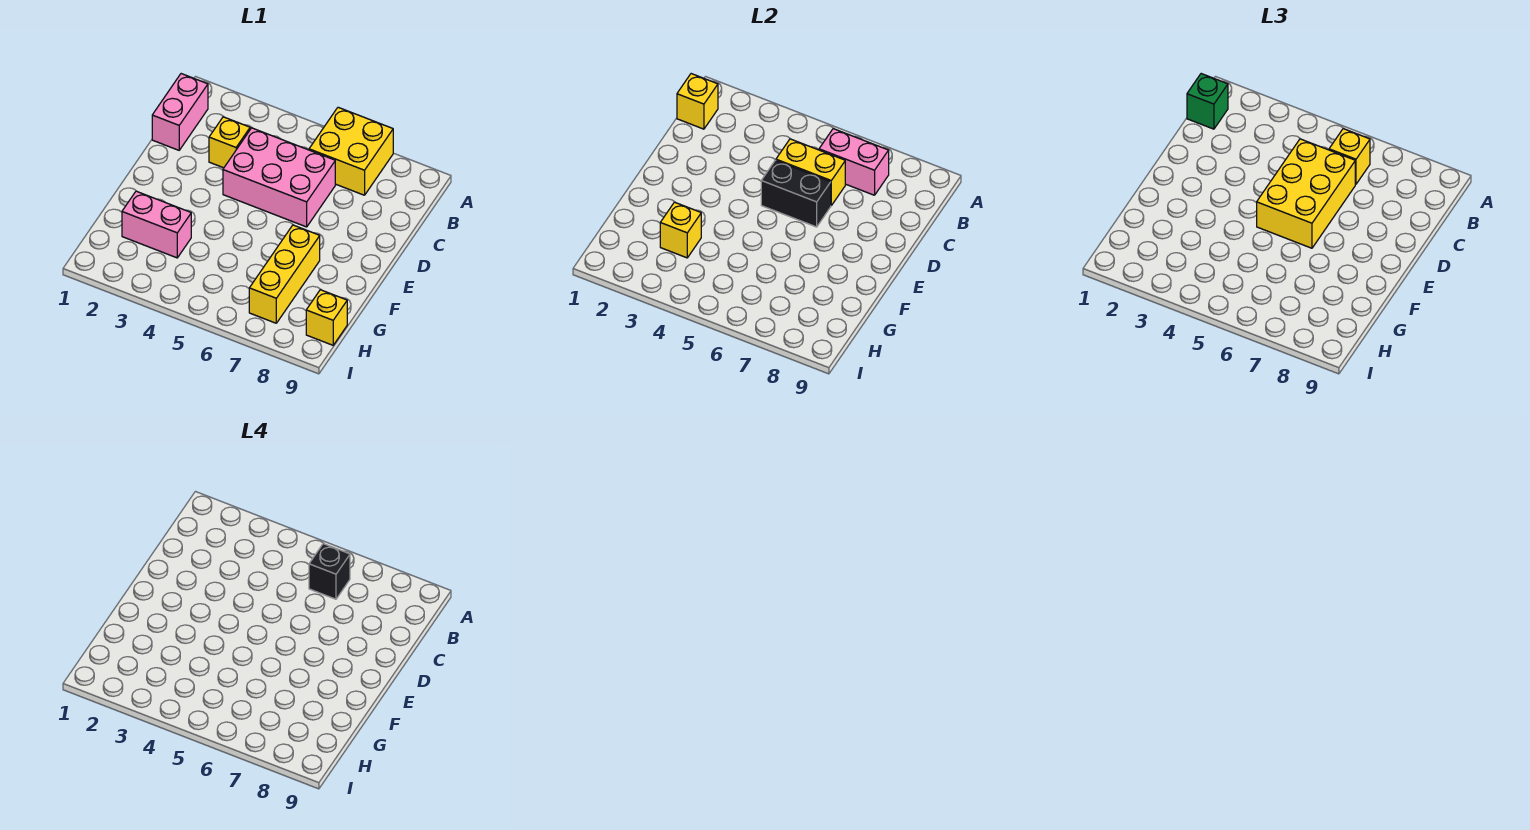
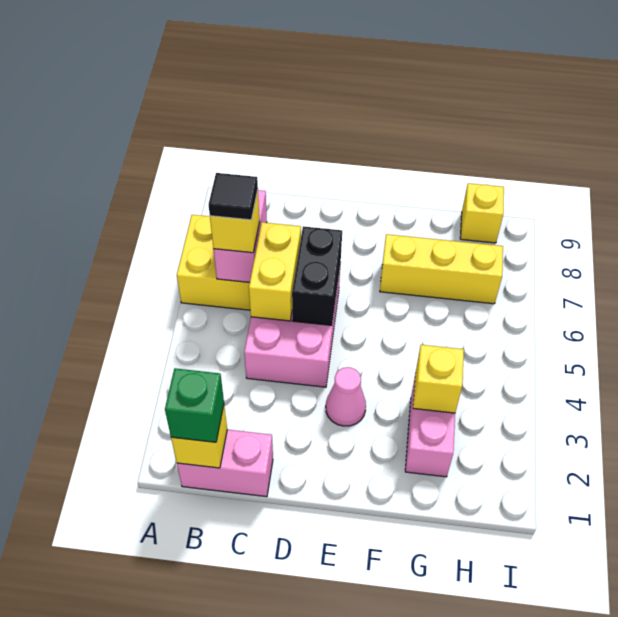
black brick B6 level 4 -> black tile B6 level 4
yellow brick C3 level 1 -> none
yellow brick C5:E6 level 3 -> none
none -> pink cone E3 level 1

